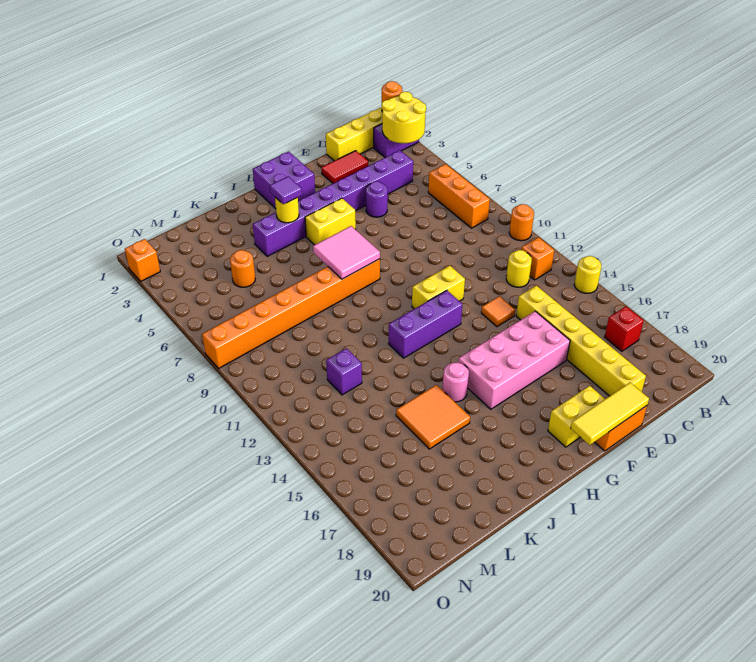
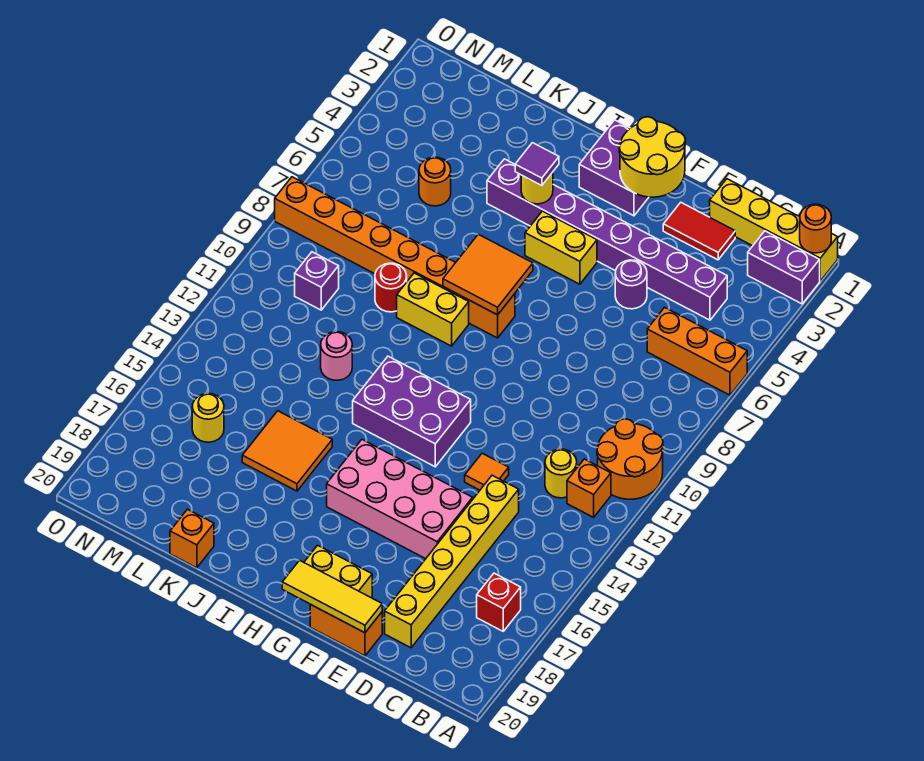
yellow round brick A2:B3 level 2 -> yellow round brick F1:G2 level 2
orange round brick A10 level 1 -> orange round brick A10:B11 level 1
yellow round brick A14 level 1 -> yellow round brick M16 level 1
orange brick B6:B8 level 1 -> orange brick A6:C6 level 1
yellow brick F11:G11 level 1 -> yellow brick I9:J9 level 1
purple brick G12:I12 level 1 -> purple brick G12:I13 level 1
pink tile H7:I8 level 2 -> orange tile H7:I8 level 2
pink round brick I15 level 1 -> pink round brick K12 level 1
none -> red round brick K9 level 1
purple brick L12 level 1 -> purple brick M10 level 1
orange brick O2 level 1 -> orange brick K20 level 1

